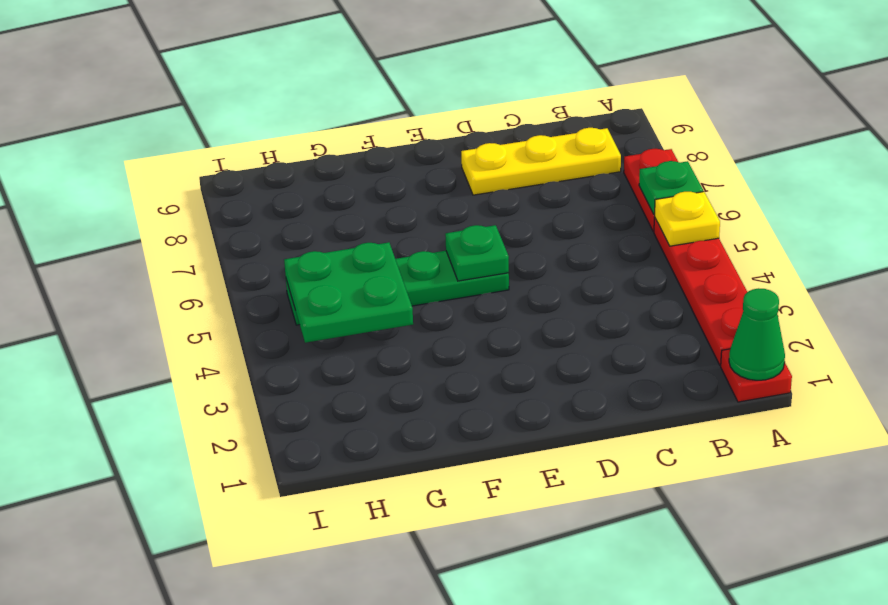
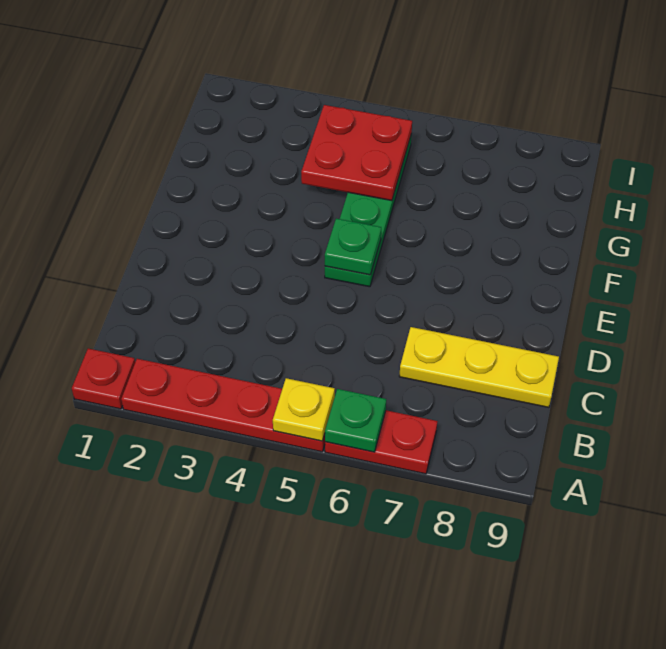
green cone A1 level 2 -> none
yellow plate B8:D8 level 1 -> yellow plate C7:C9 level 1
green plate G4:H5 level 2 -> red plate G4:H5 level 2

